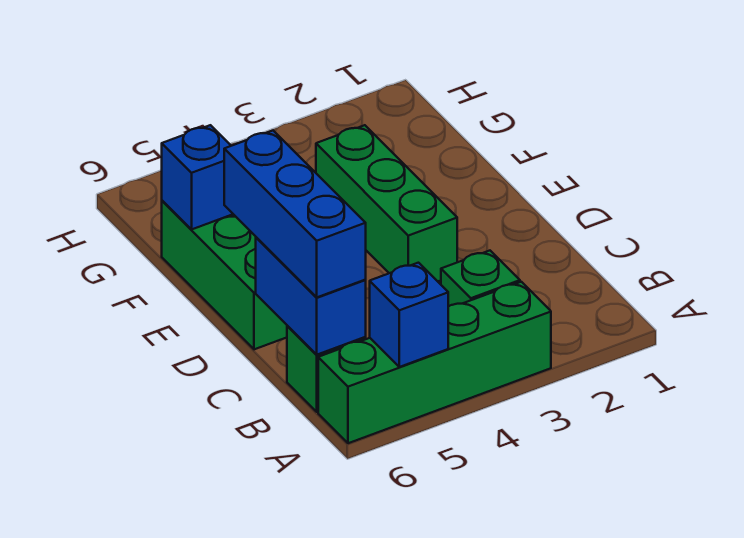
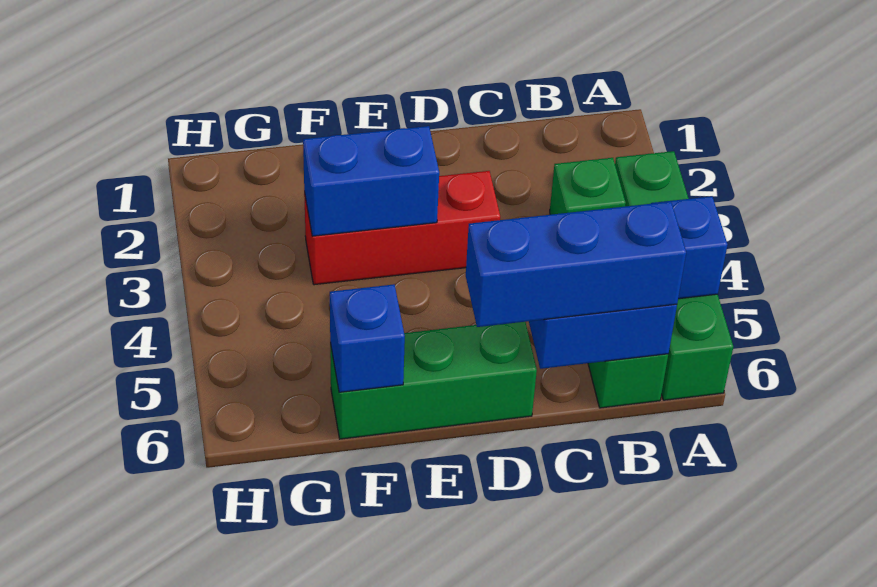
green brick D3:F3 level 1 -> red brick D3:F3 level 1
none -> blue brick E3:F3 level 2

